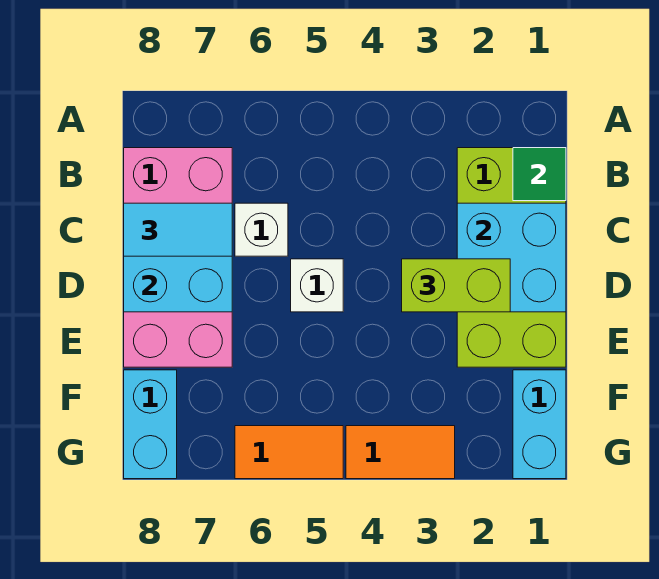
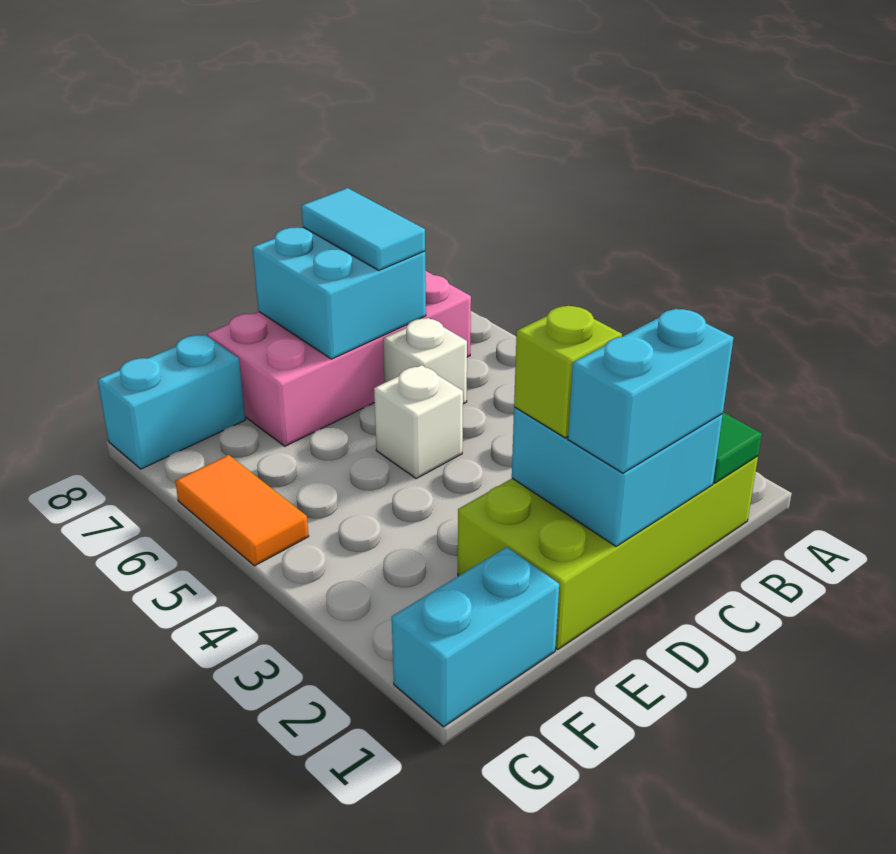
none -> cyan brick C1:D1 level 3
lime brick D2:D3 level 3 -> lime brick D2 level 3
orange tile G3:G4 level 1 -> none

